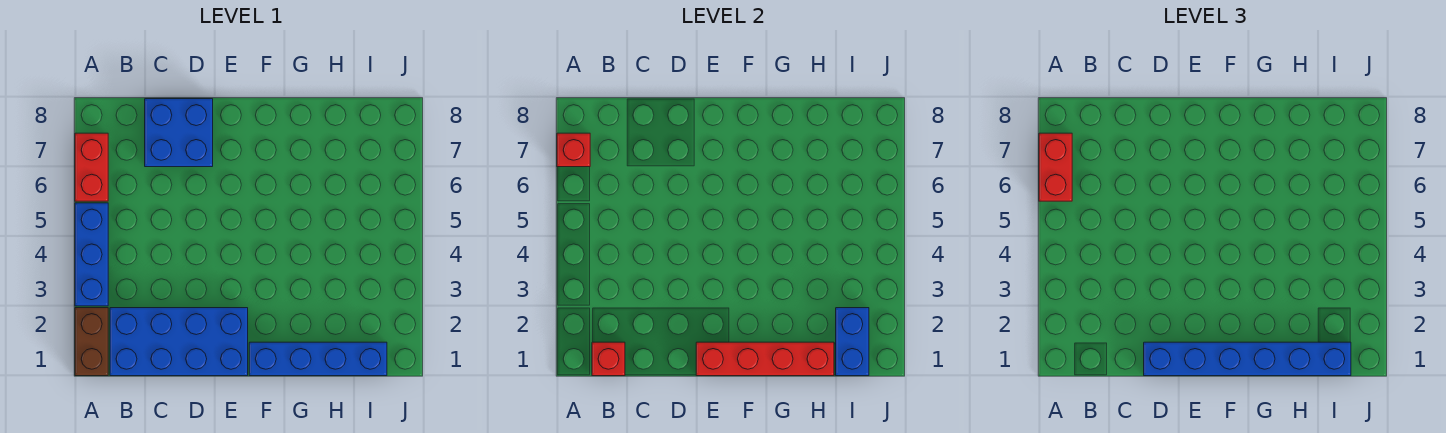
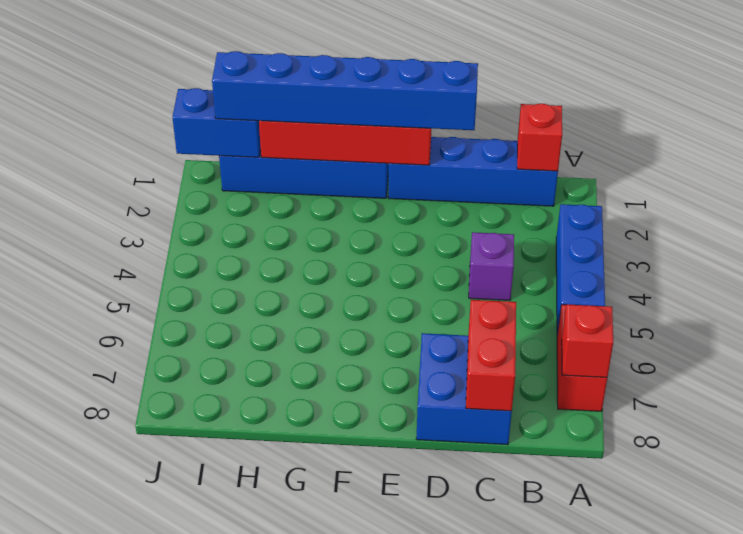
brown brick A1:A2 level 1 -> none
red brick A6:A7 level 3 -> red brick C7:C8 level 2
blue brick B1:E2 level 1 -> blue brick B1:E1 level 1
none -> purple brick C4 level 1
blue brick I1:I2 level 2 -> blue brick I1:J1 level 2

